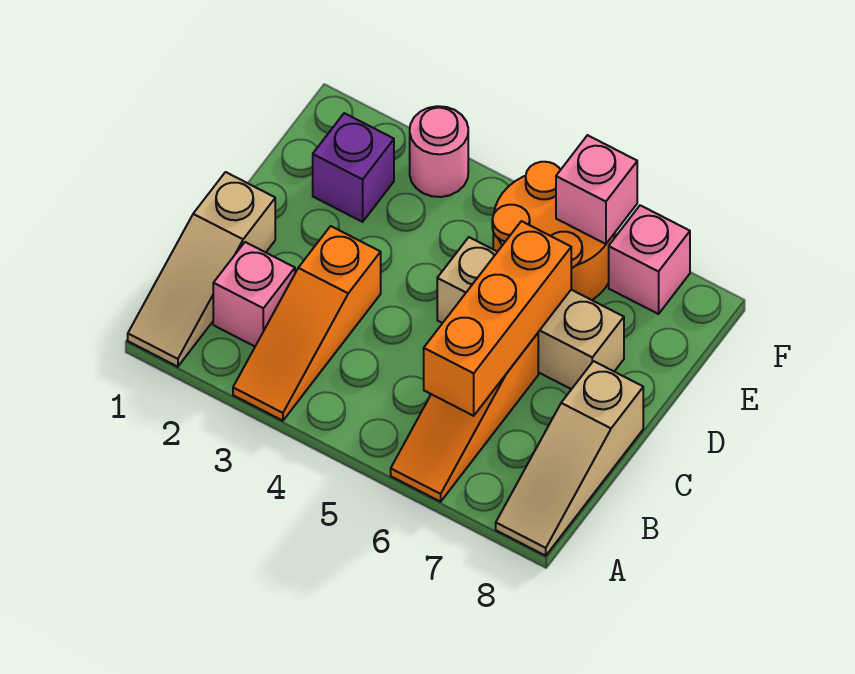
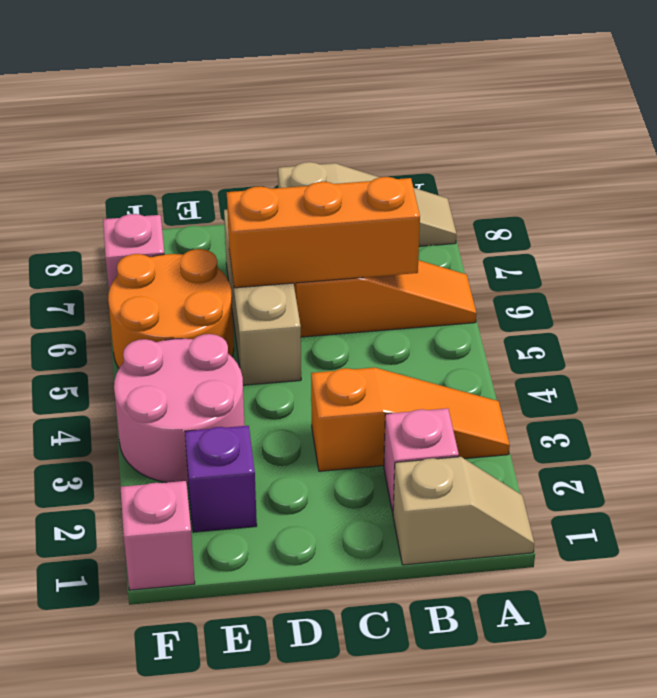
tan slope A1:C1 level 1 top C -> tan slope A1:B1 level 1 top B
pink round brick F3 level 1 -> pink round brick E3:F4 level 1
pink brick F6 level 2 -> pink brick F1 level 1

